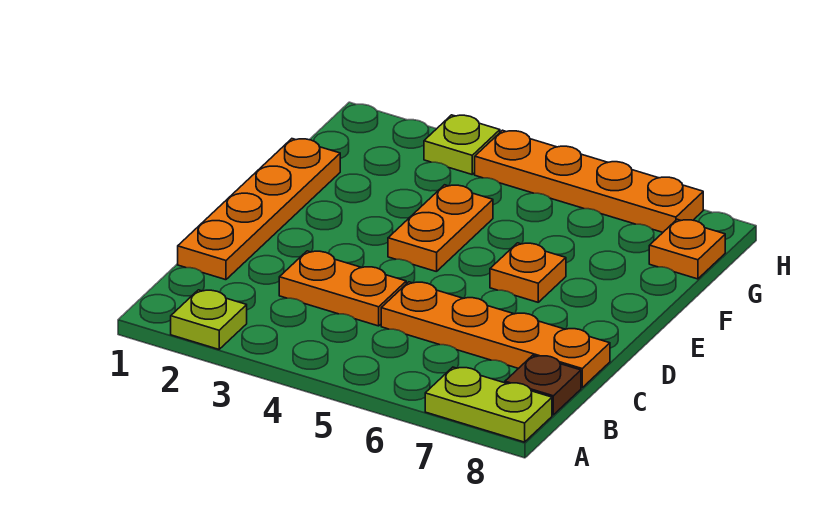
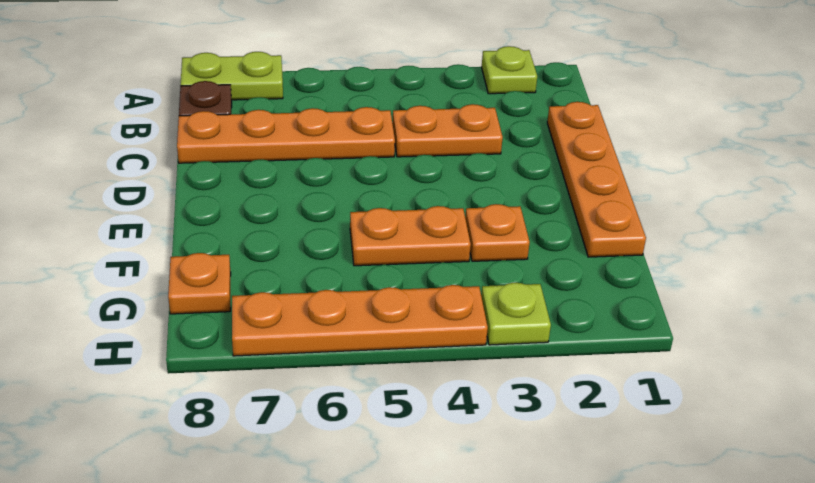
orange plate E4:F4 level 1 -> orange plate F4:F5 level 1
orange plate E6 level 1 -> orange plate F3 level 1

